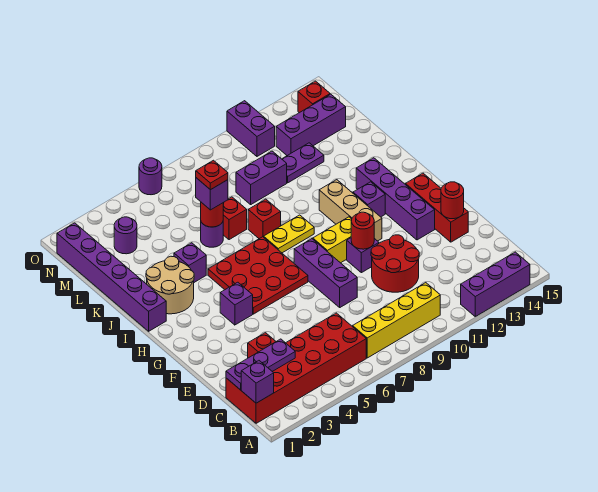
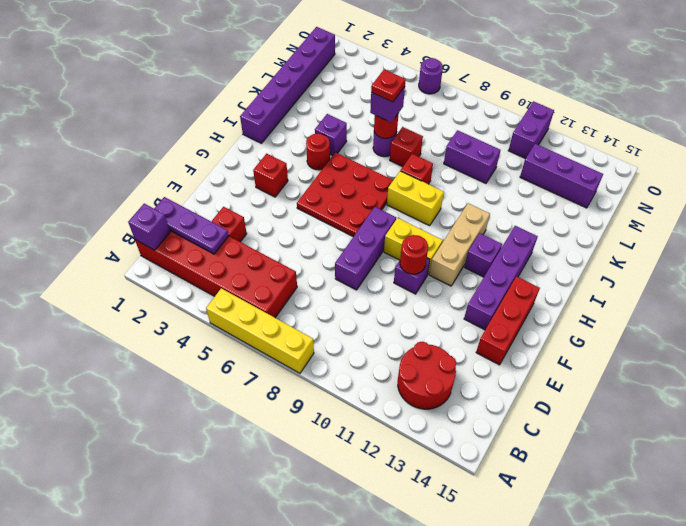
purple brick A12:A14 level 1 -> none
yellow brick B7:B10 level 1 -> yellow brick A5:A8 level 1
red round brick D10:E11 level 1 -> red round brick B12:C13 level 1
red round brick E14 level 2 -> red round brick I4 level 1
purple brick G4 level 1 -> none
tan round brick I2:J3 level 1 -> none
yellow plate I8:I9 level 1 -> yellow brick I8:I9 level 1
purple plate L11:L12 level 1 -> none
purple round brick M3 level 1 -> none
red brick N14 level 1 -> red brick G3 level 1

